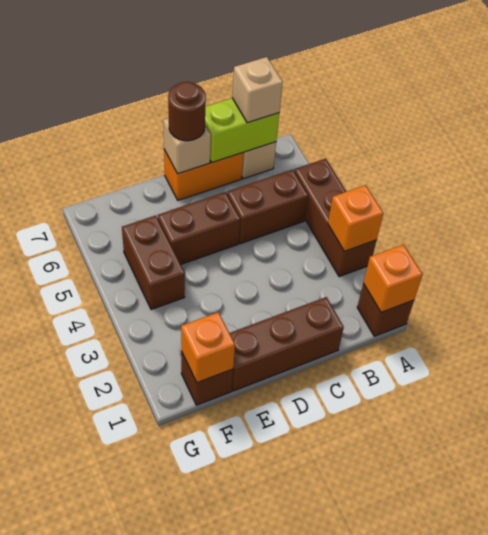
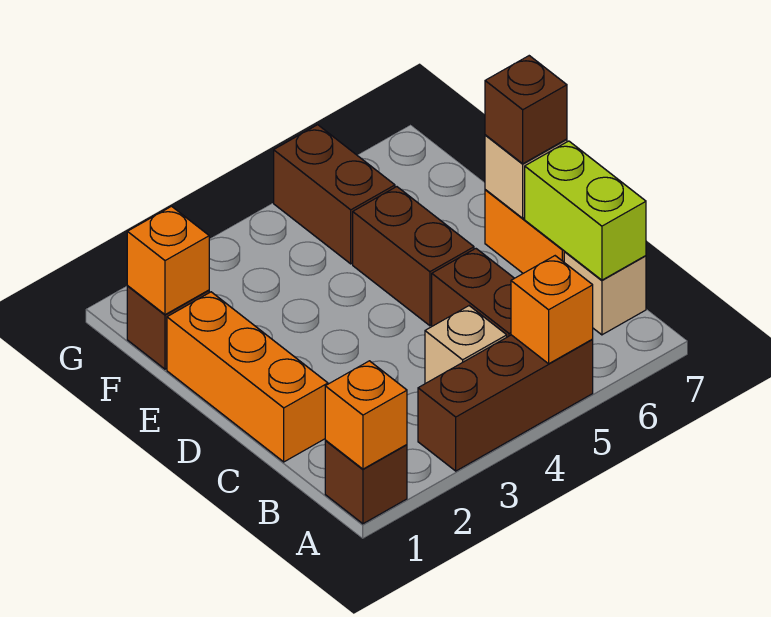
orange brick A3 level 2 -> orange brick A5 level 2
tan brick B7 level 3 -> tan brick B4 level 1
brown brick C1:E1 level 1 -> orange brick C1:E1 level 1
brown round brick D7 level 3 -> brown brick D7 level 3
brown brick F4:F5 level 1 -> brown brick F5:G5 level 1

